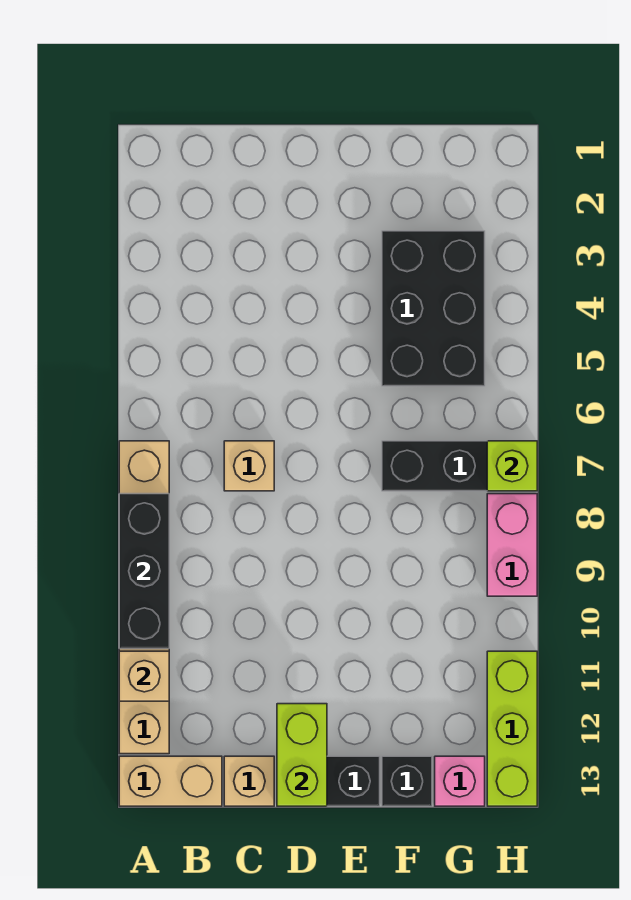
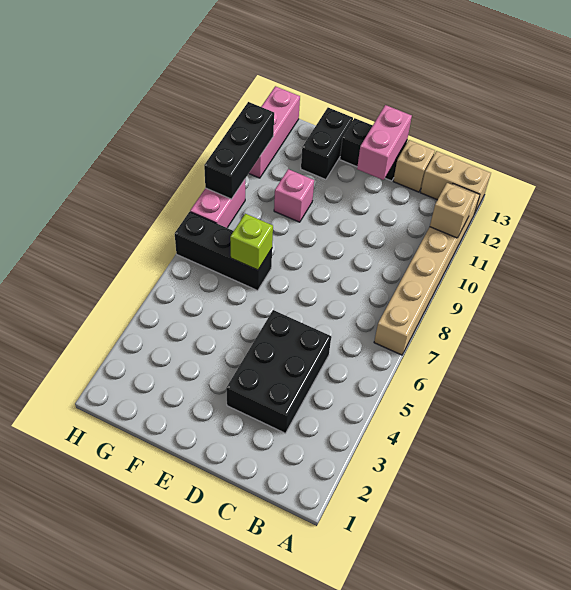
black brick A8:A10 level 2 -> black brick H9:H11 level 2
tan brick C7 level 1 -> none
lime brick D12:D13 level 2 -> pink brick D12:D13 level 2
black brick F3:G5 level 1 -> black brick C3:D5 level 1
black brick F13 level 1 -> black brick F12:F13 level 1
pink brick G13 level 1 -> pink brick F10 level 1
lime brick H7 level 2 -> lime brick F7 level 2
lime brick H11:H13 level 1 -> pink brick H11:H13 level 1

